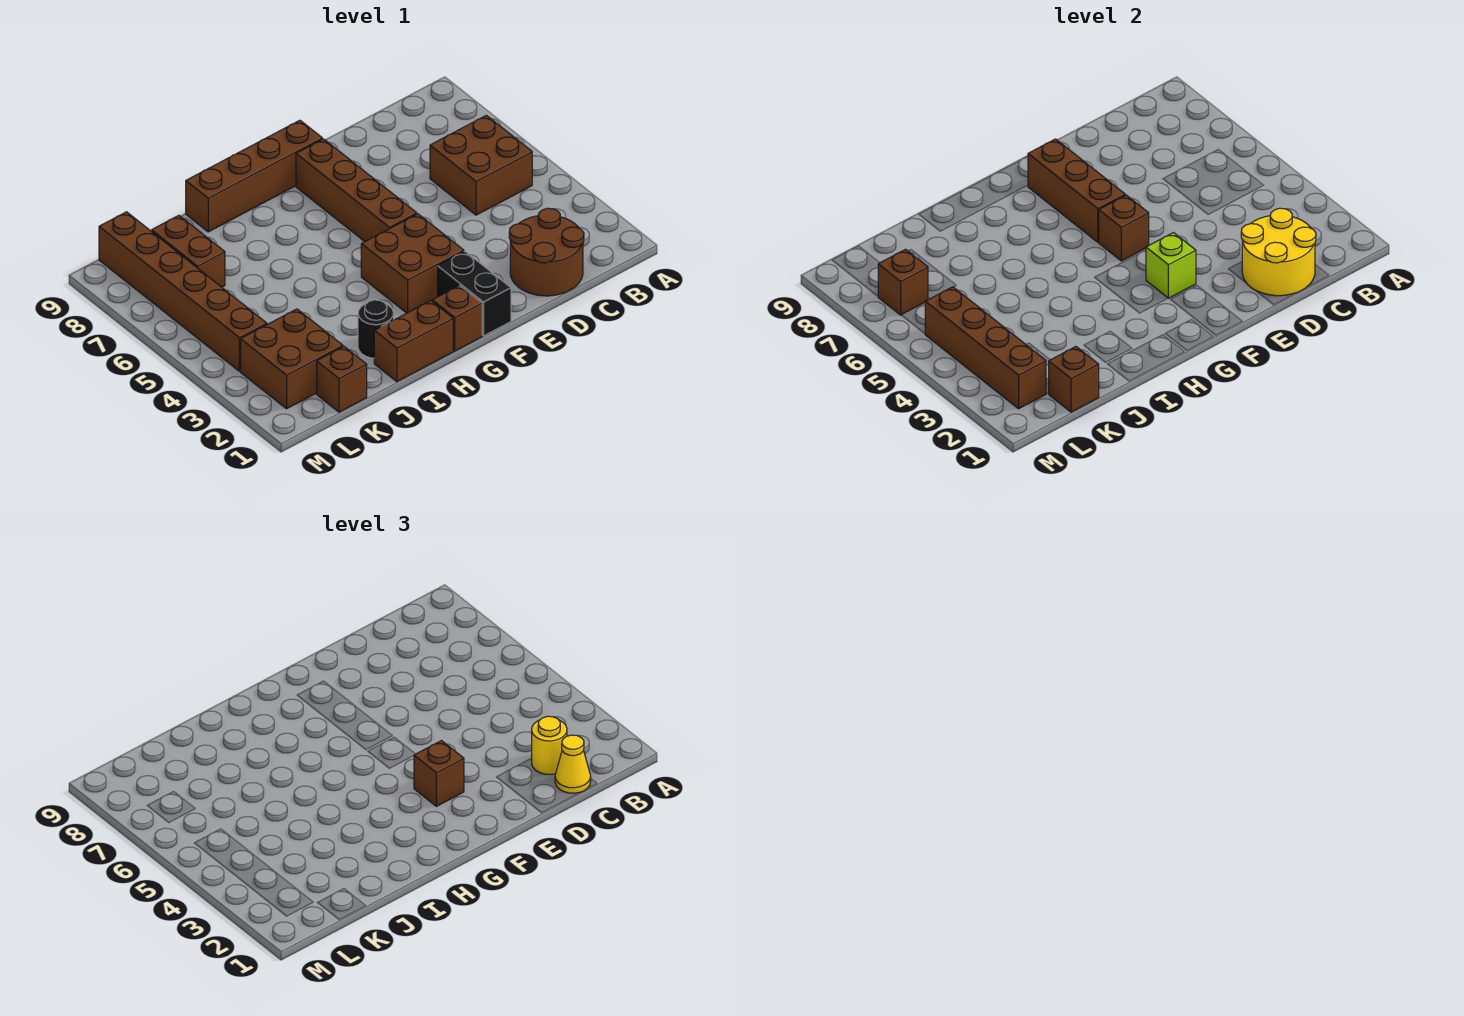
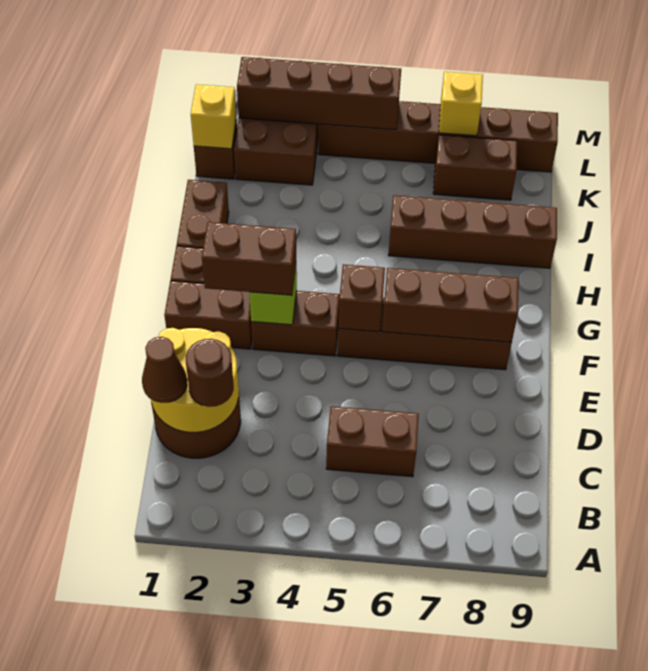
brown brick B5:C6 level 1 -> brown brick C5:C6 level 1
yellow cone C1 level 3 -> brown cone C1 level 3
yellow round brick C2 level 3 -> brown round brick C2 level 3
black brick F1:F2 level 1 -> brown brick F1:F2 level 1
brown brick F3:G4 level 1 -> brown brick F3:F4 level 1
brown brick F3 level 3 -> brown brick F2:F3 level 3
brown brick F9:I9 level 1 -> brown brick I6:I9 level 1
black round brick I2 level 1 -> none
brown brick K1 level 2 -> yellow brick K1 level 2
brown brick L7 level 2 -> yellow brick L7 level 2

